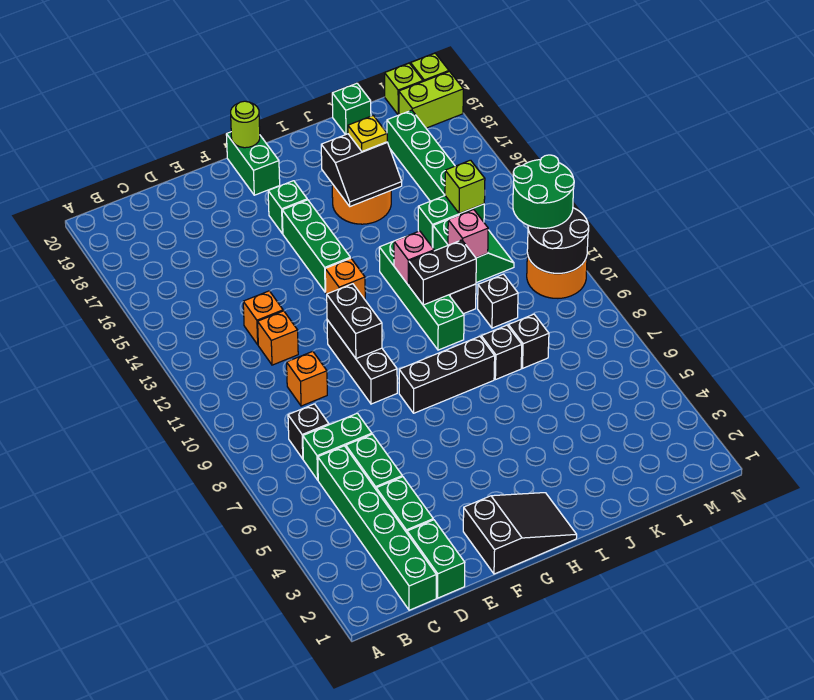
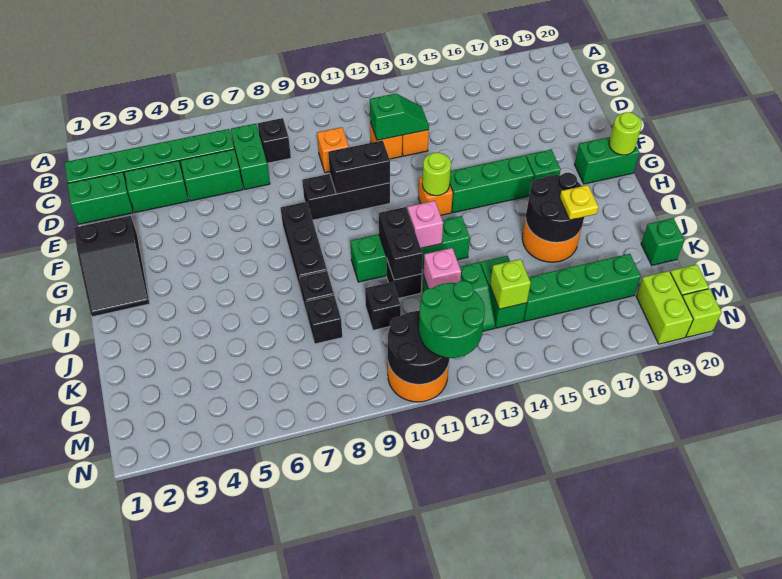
none -> green slope D12:D13 level 2 top 12
none -> lime round brick G13 level 2
black slope I16:J17 level 2 top 17 -> black round brick I16:J17 level 2

